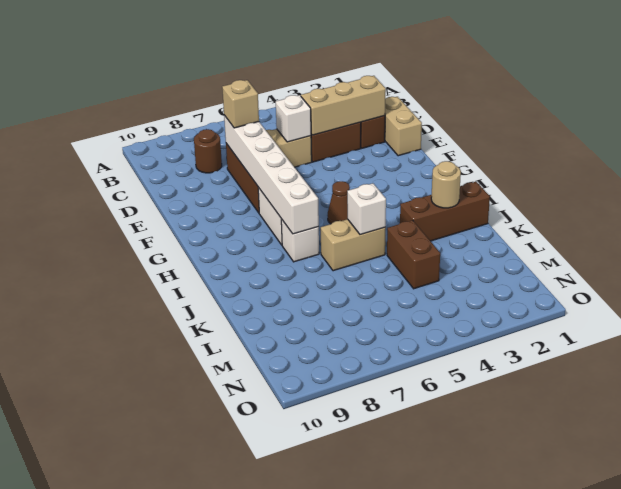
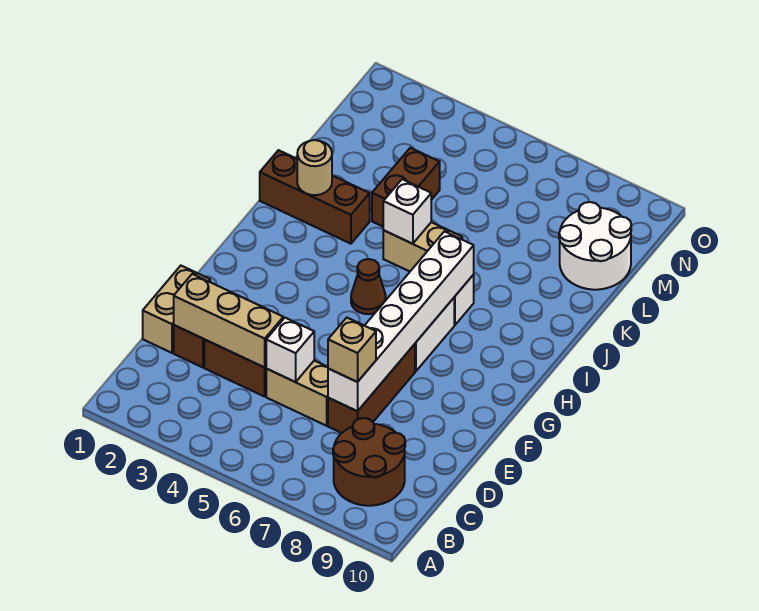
brown round brick C8 level 1 -> brown round brick B8:C9 level 1
none -> white round brick L9:M10 level 1

